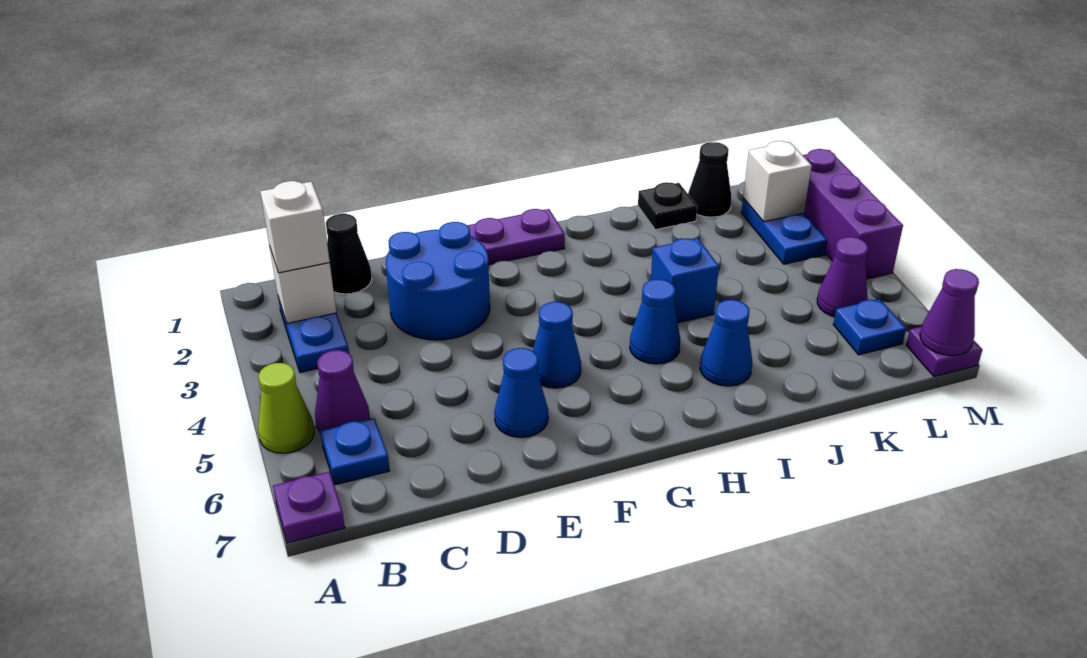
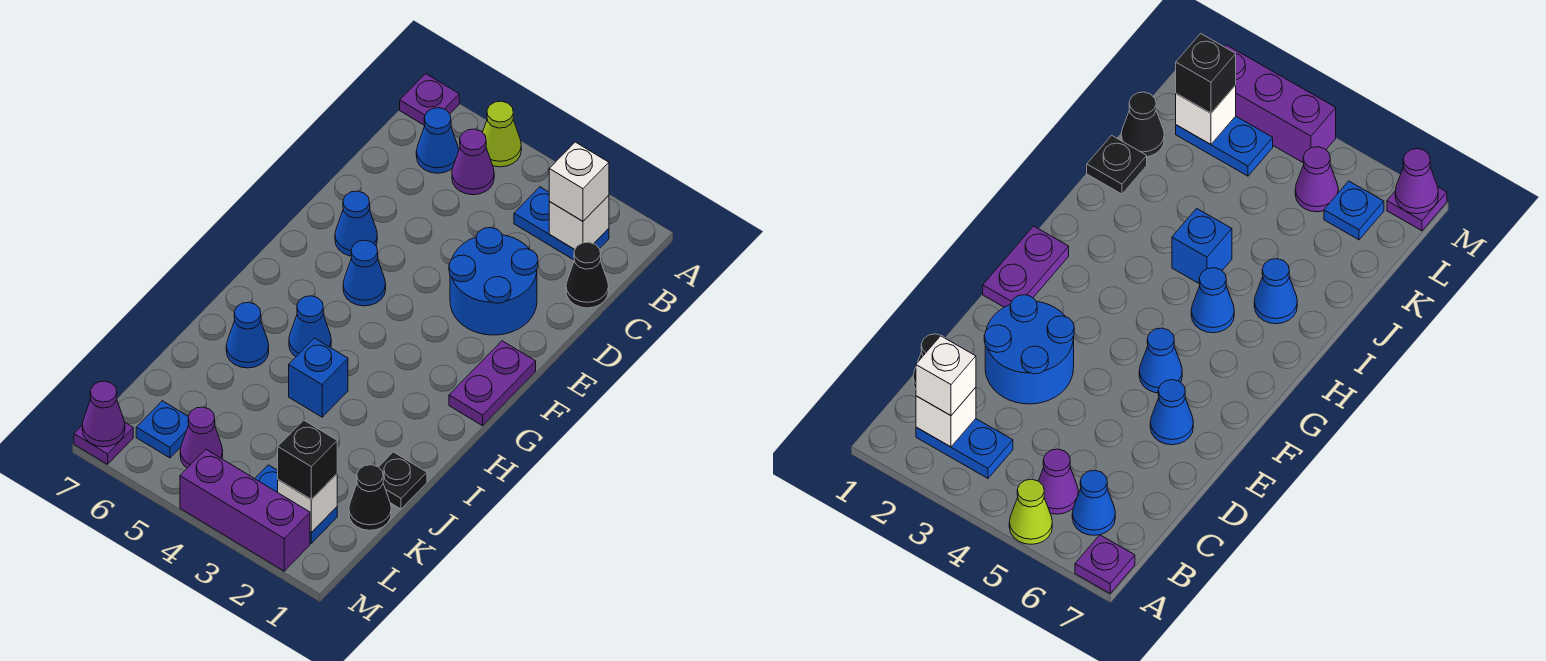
blue plate B6 level 1 -> blue cone B6 level 1
none -> black brick L2 level 3

